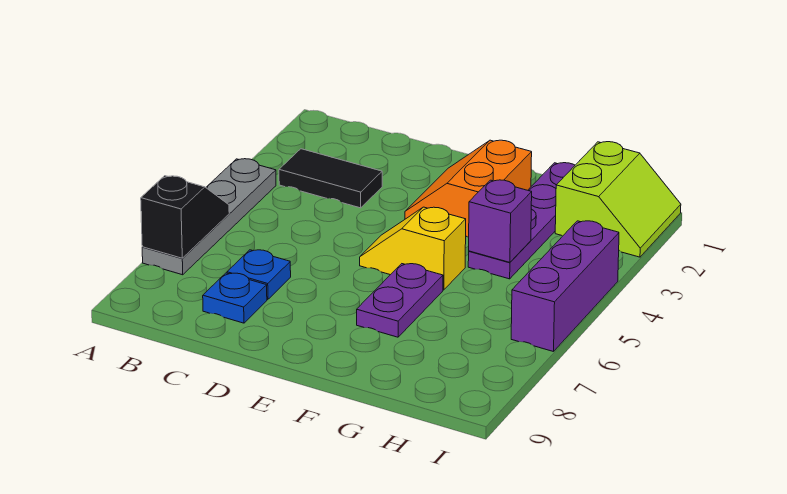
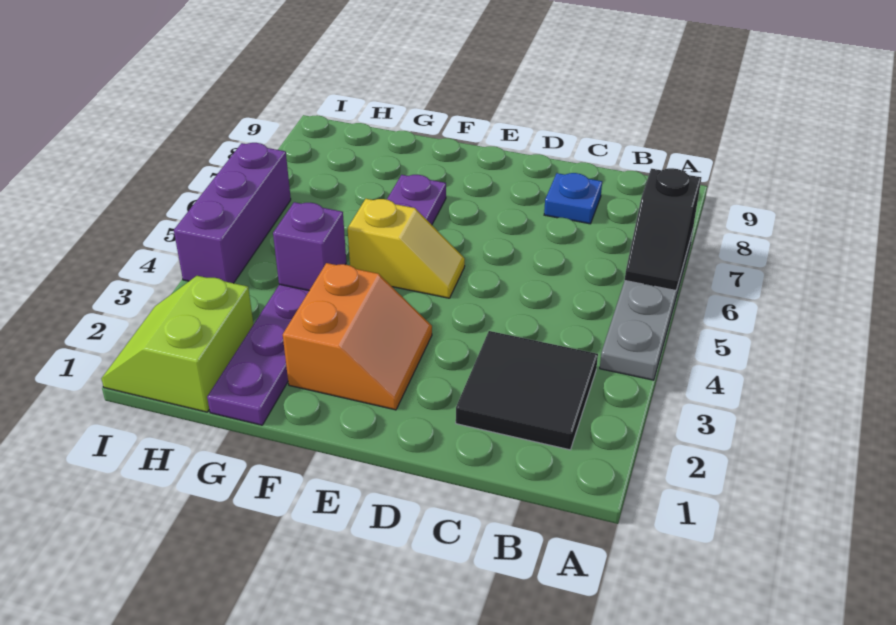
black tile B3:C3 level 1 -> black tile B2:C3 level 1
blue plate C7 level 1 -> none

